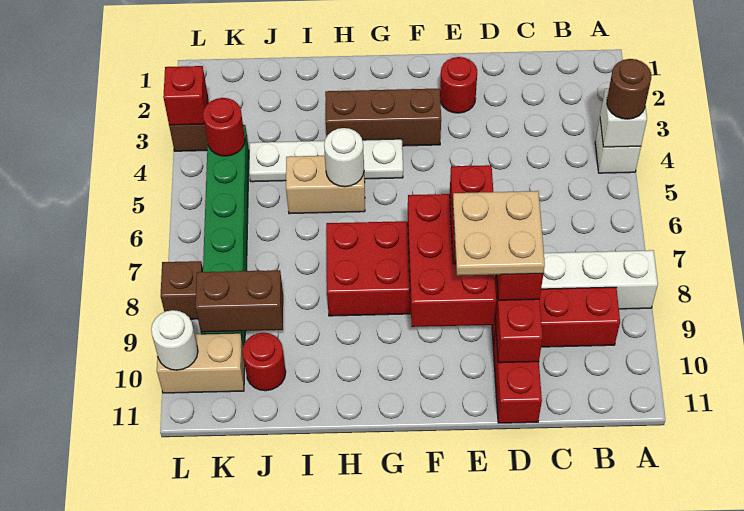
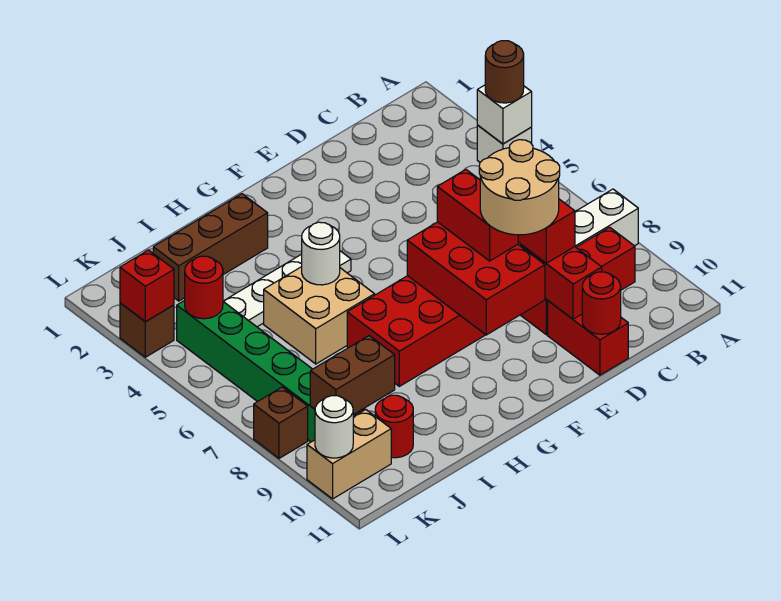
tan plate D8:E9 level 4 -> tan round brick D8:E9 level 4
red round brick E2 level 1 -> red round brick D11 level 2
brown brick F3:H3 level 1 -> brown brick H2:J2 level 1
tan brick H5:I5 level 1 -> tan brick H5:I6 level 1

